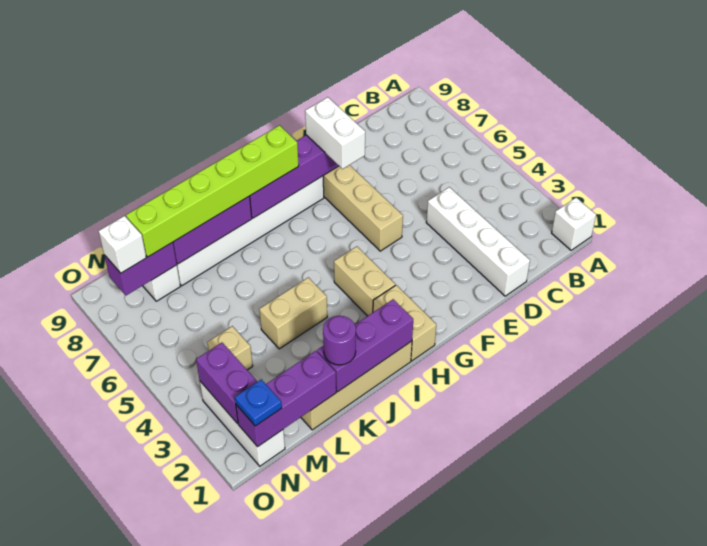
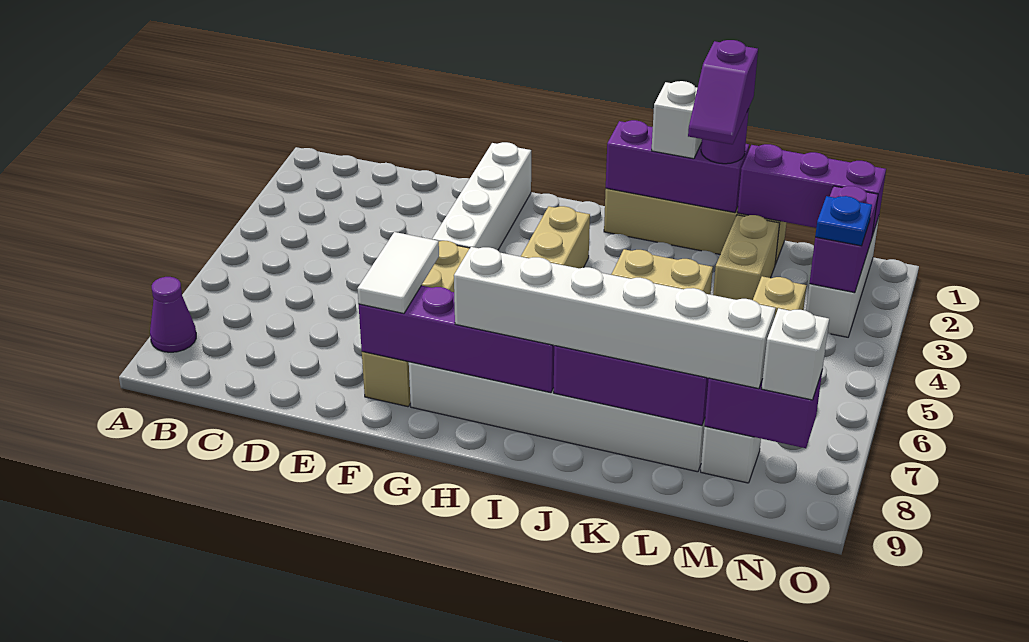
white brick A1 level 1 -> white brick J1 level 3
none -> purple cone A8 level 1
white brick D1:D4 level 1 -> white brick F1:F4 level 1
white brick F7:F8 level 3 -> white tile F7:F8 level 3
tan brick H1:H2 level 1 -> tan brick L2:L3 level 1
lime brick H8:M8 level 3 -> white brick H8:M8 level 3
none -> purple slope K1:K2 level 4 top 1
blue plate N1 level 3 -> blue plate N3 level 3

